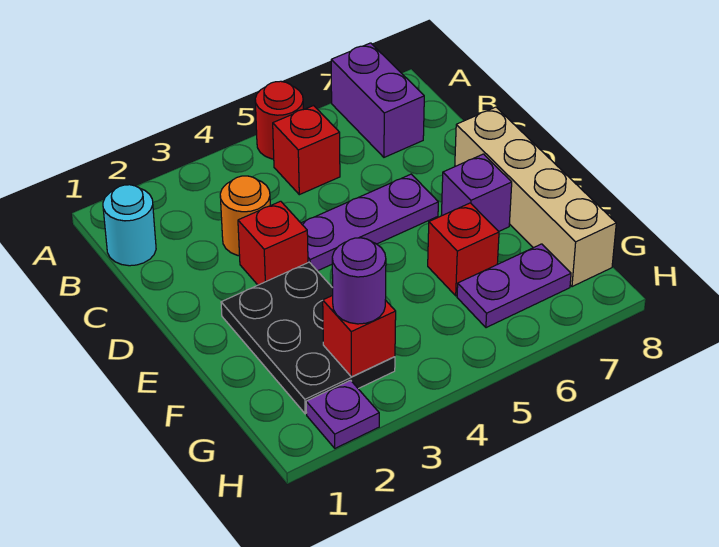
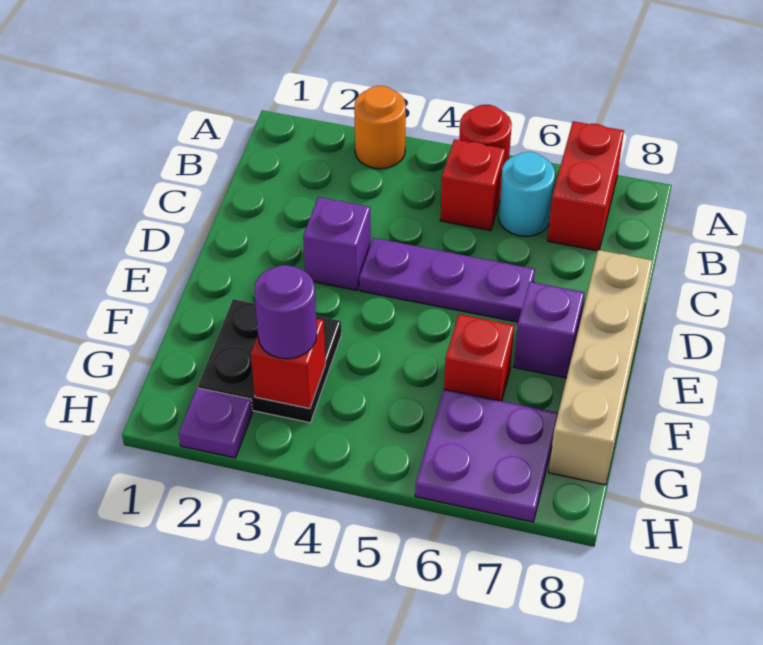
purple brick A7:B7 level 1 -> red brick A7:B7 level 1
cyan round brick B1 level 1 -> cyan round brick B6 level 1
orange round brick C3 level 1 -> orange round brick A3 level 1
red brick D3 level 1 -> purple brick D3 level 1
black plate E2:G3 level 1 -> black plate F2:G3 level 1
purple plate G6:G7 level 1 -> purple plate G6:H7 level 1

